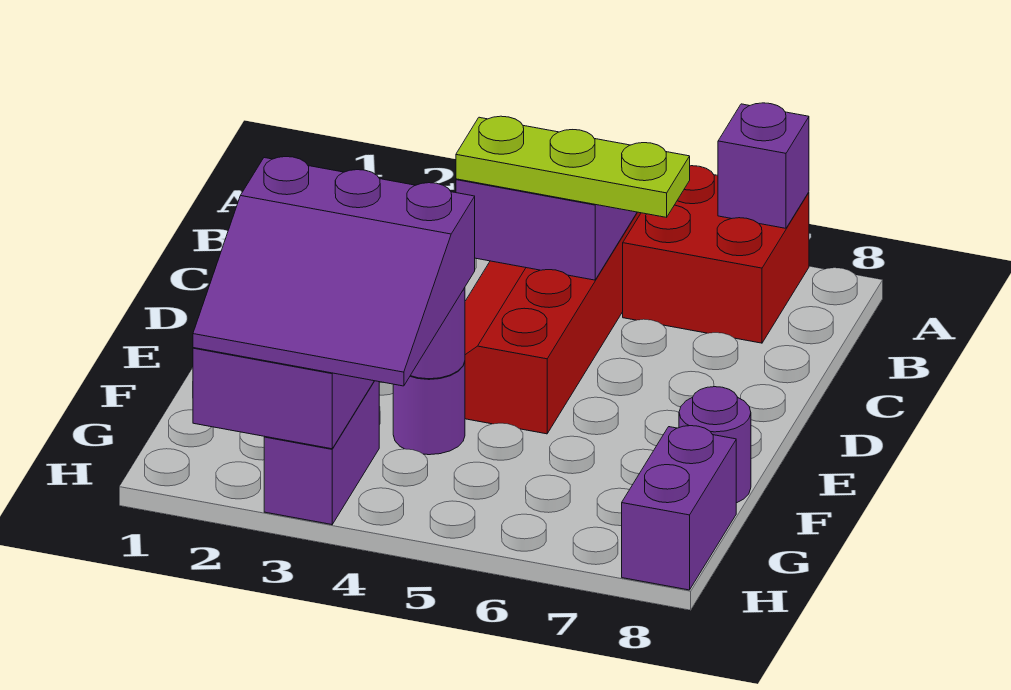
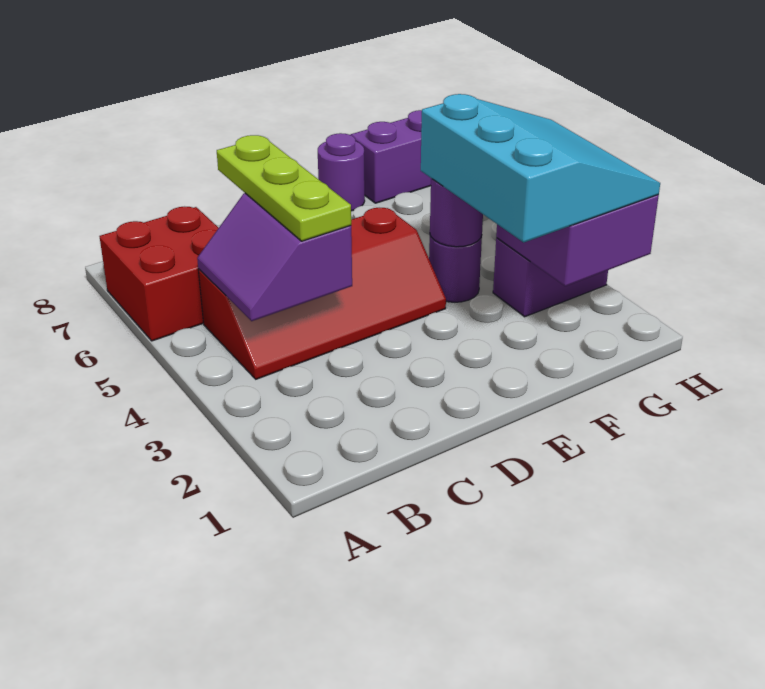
purple brick A7 level 2 -> none
purple slope F2:H4 level 3 top F -> cyan slope F2:H4 level 3 top F

